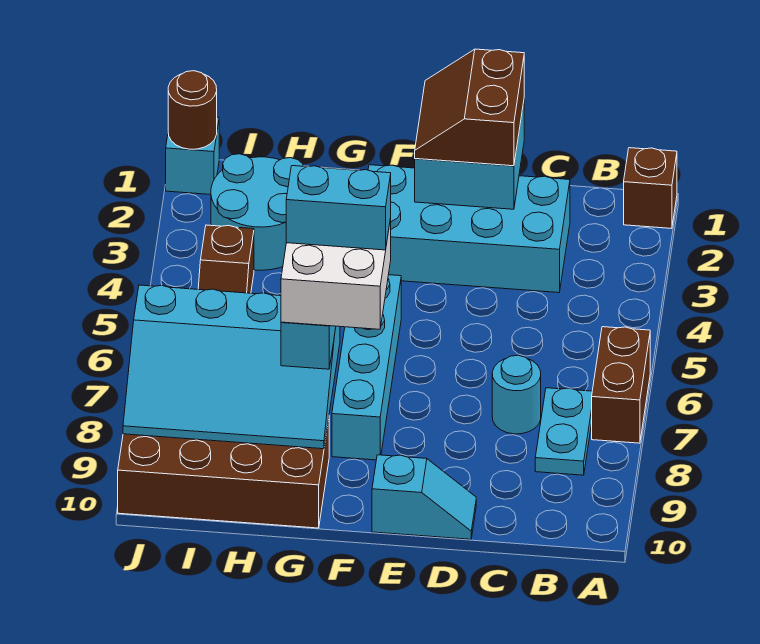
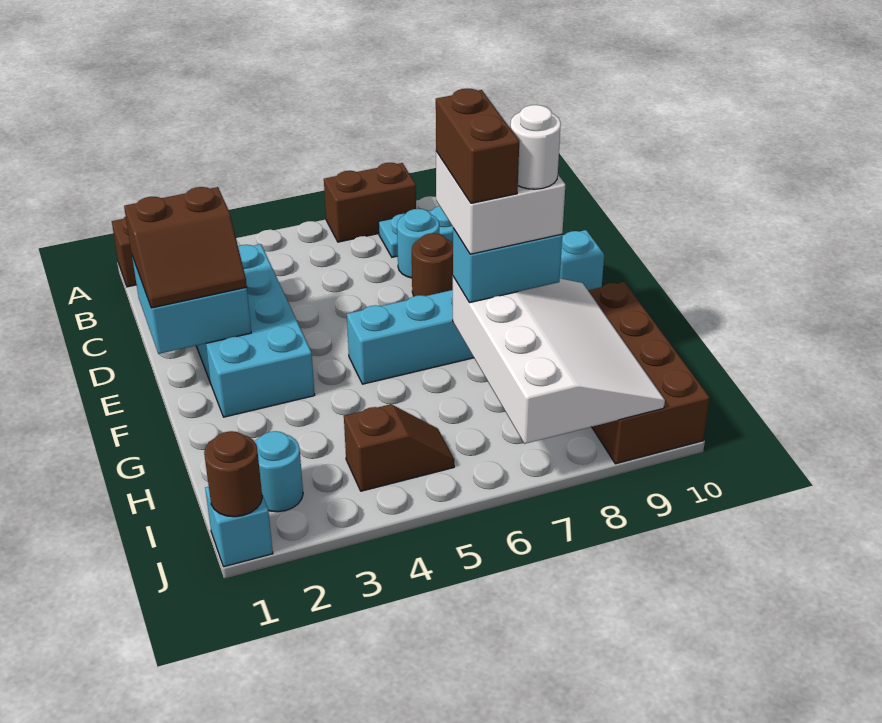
none -> brown round brick D7 level 1
cyan brick F7:G7 level 5 -> brown brick F7:G7 level 5
cyan slope G7:J9 level 2 top 7 -> white slope G7:J9 level 2 top 7
none -> white round brick G8 level 5
cyan round brick H2:I3 level 1 -> cyan round brick I2 level 1

